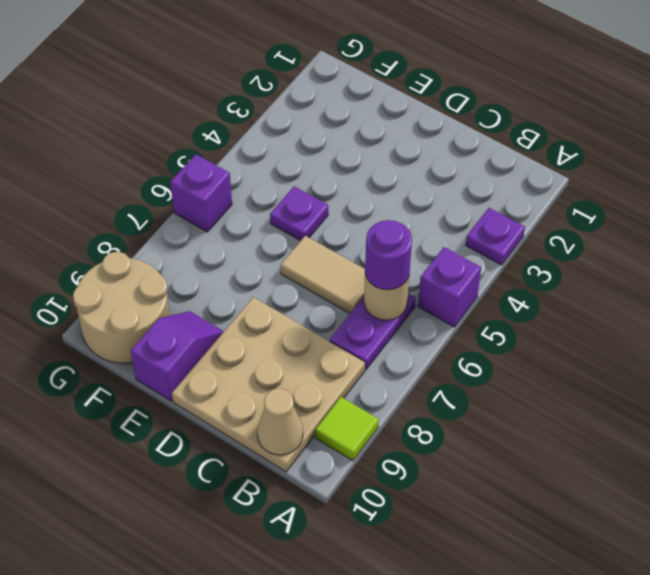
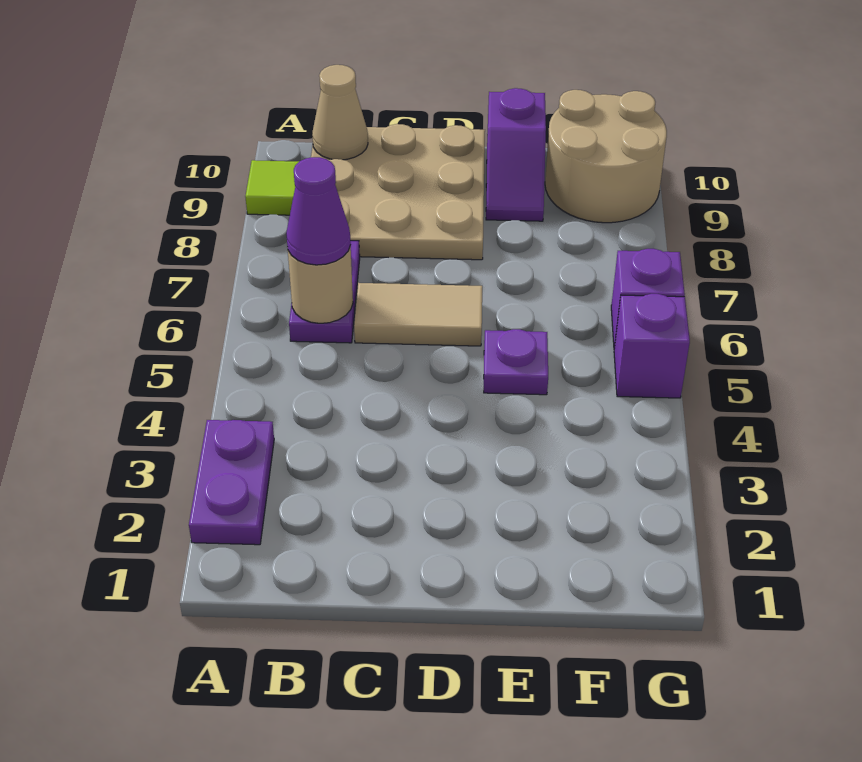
purple plate A3 level 1 -> purple plate A2:A3 level 1
purple brick A5 level 1 -> purple brick G5 level 1
purple round brick B6 level 3 -> purple cone B6 level 3

